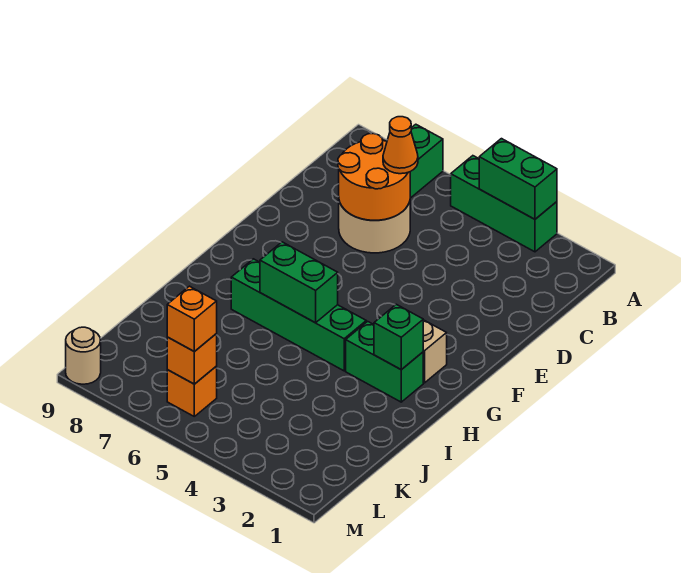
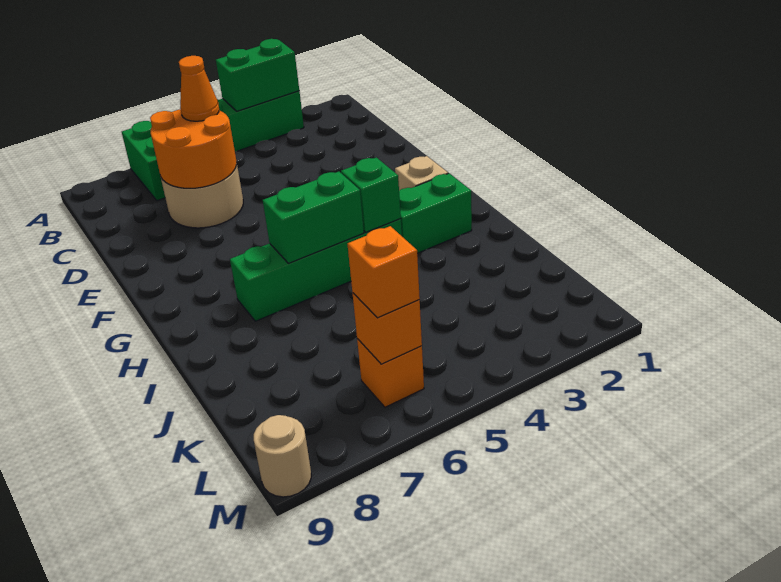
green brick H2 level 2 -> green brick H4 level 2

